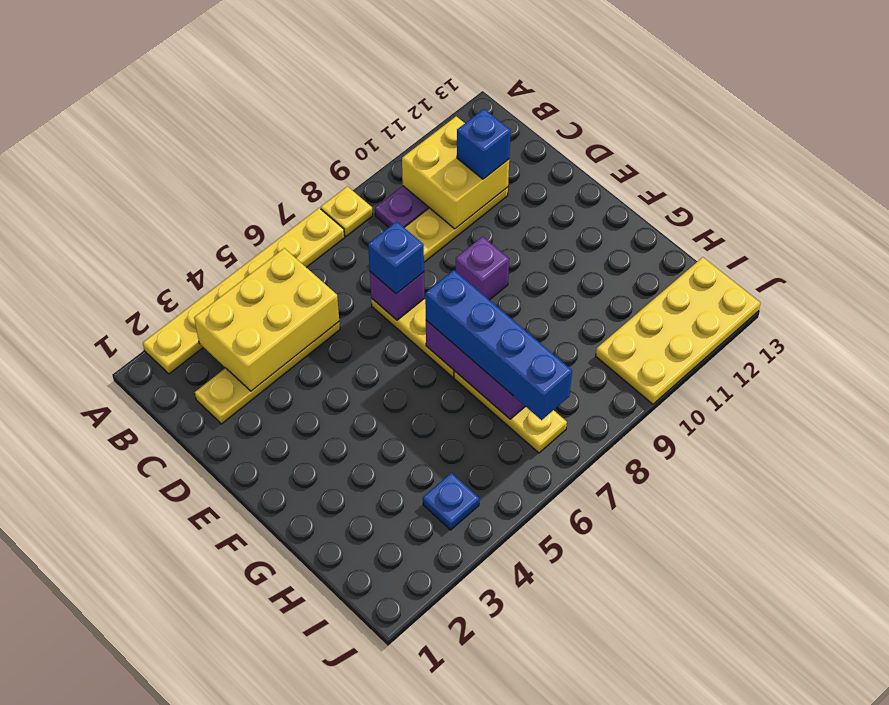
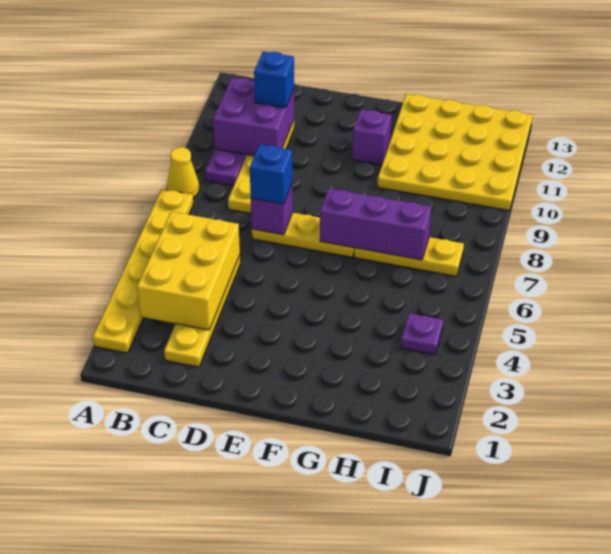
yellow plate A8 level 1 -> yellow cone A8 level 1
yellow brick B10:C11 level 2 -> purple brick B10:C11 level 2
purple brick E9 level 1 -> purple brick F11 level 1
blue brick F7:I7 level 3 -> none
blue plate I4 level 1 -> purple plate I4 level 1
yellow plate I10:J13 level 1 -> yellow plate G10:J13 level 1

